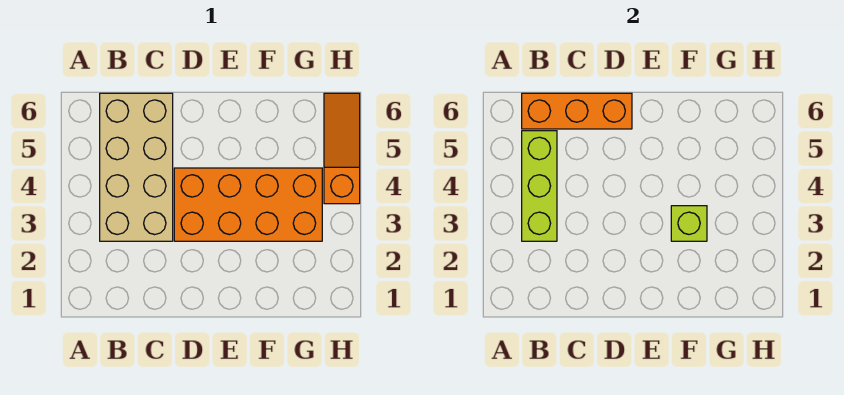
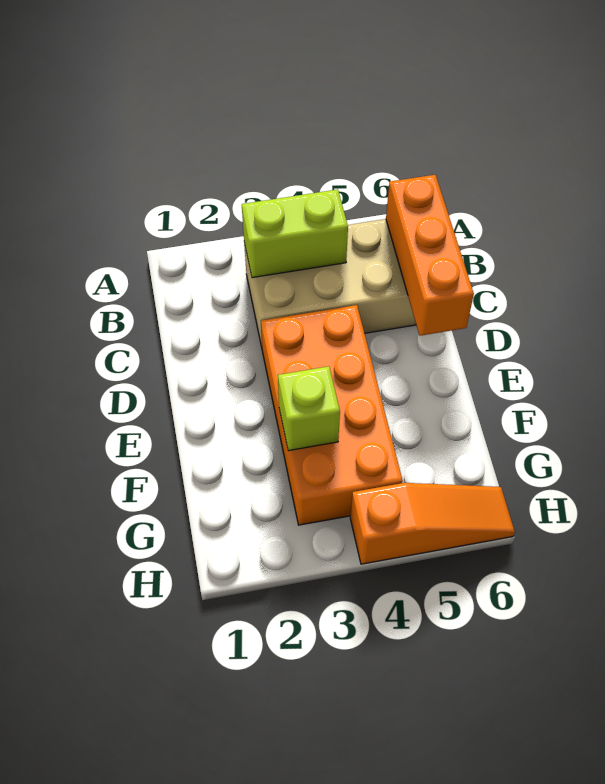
lime brick B3:B5 level 2 -> lime brick B3:B4 level 2

